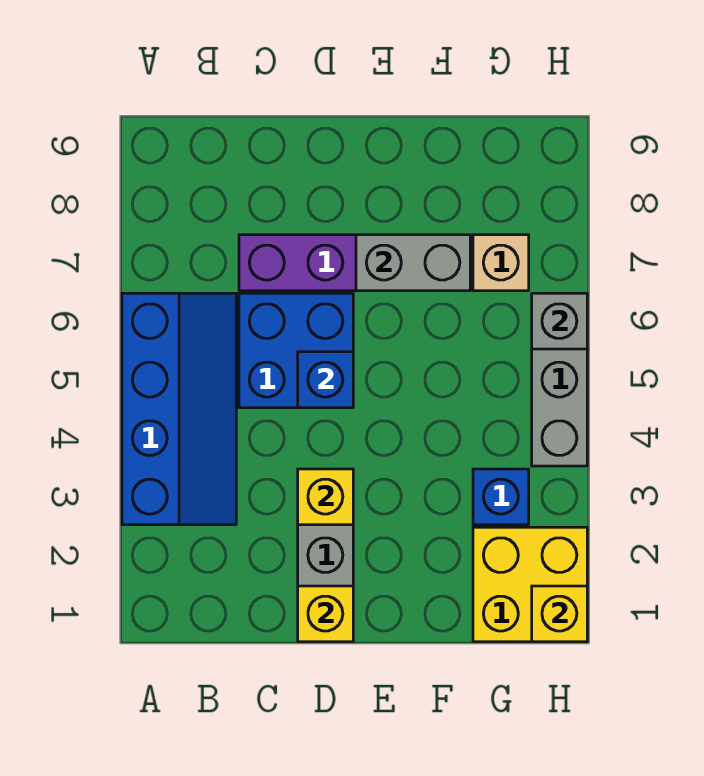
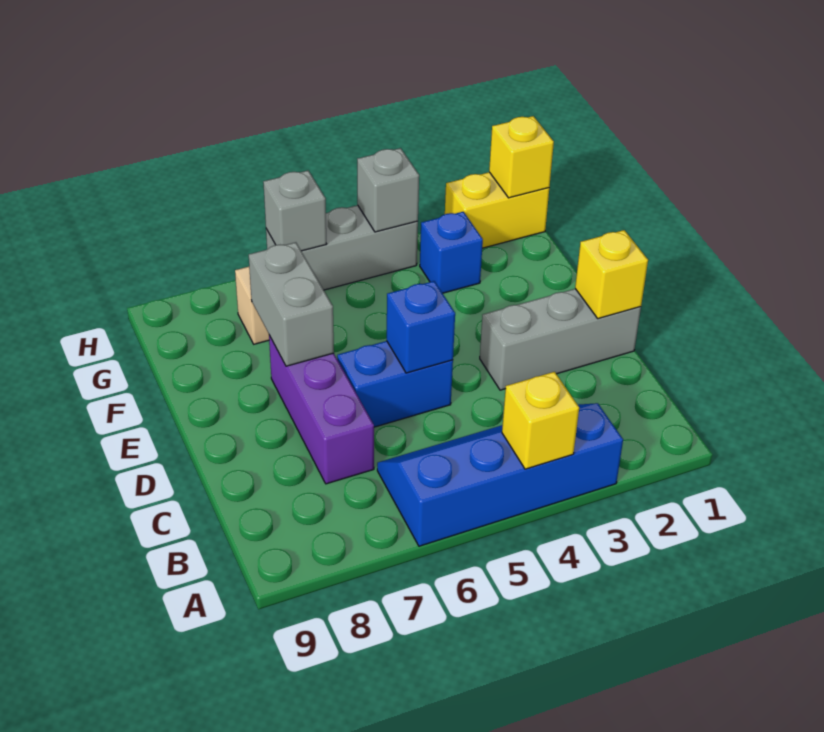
blue brick C5:D6 level 1 -> blue brick D5:D6 level 1
yellow brick D3 level 2 -> yellow brick A4 level 2
yellow brick G1:H2 level 1 -> yellow brick H1:H2 level 1
none -> grey brick H4 level 2

